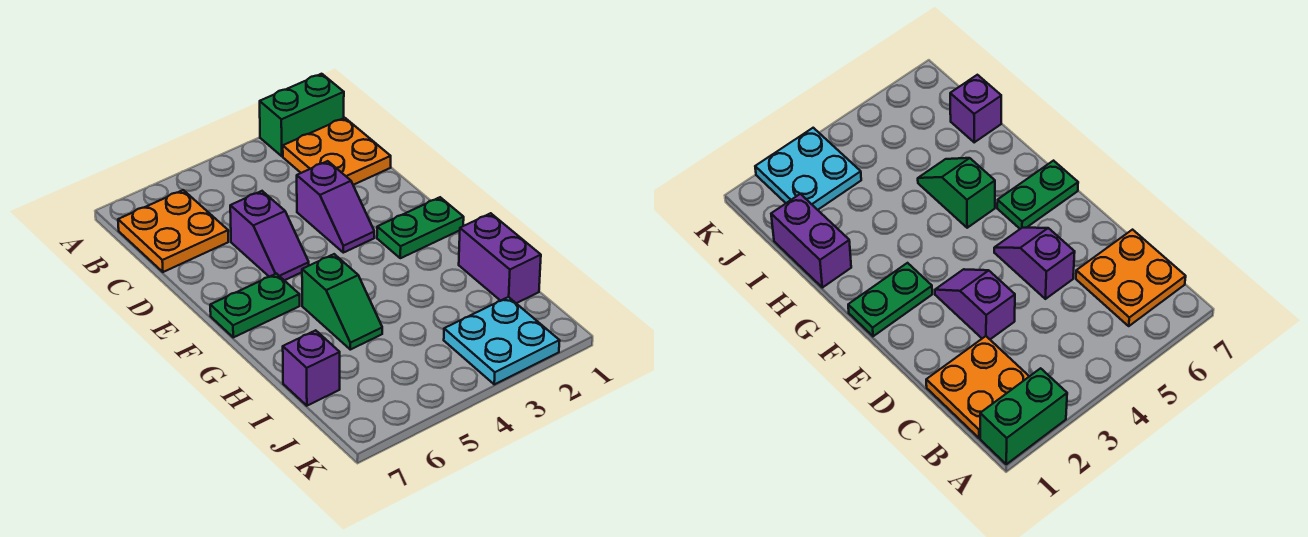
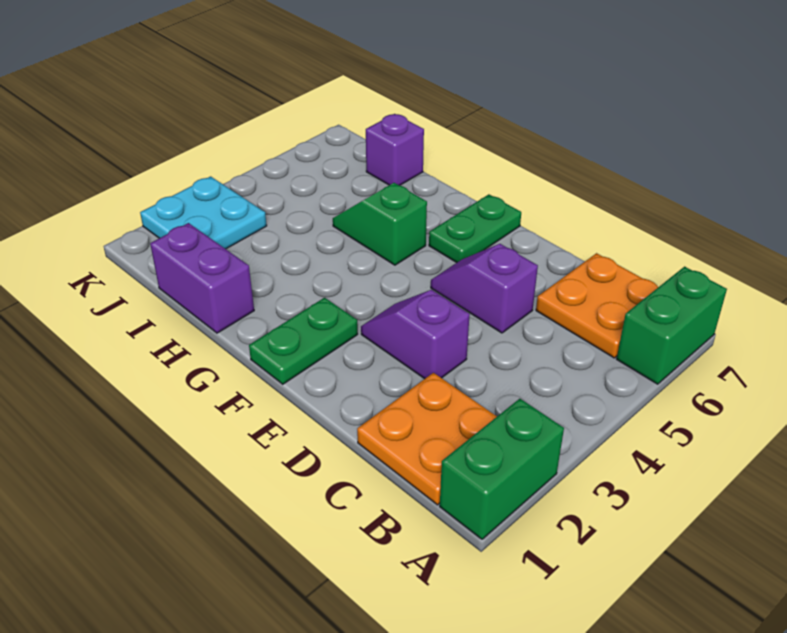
none -> green brick A6:A7 level 1

